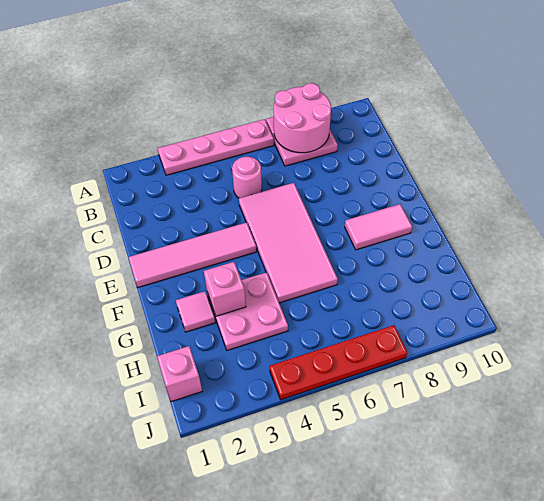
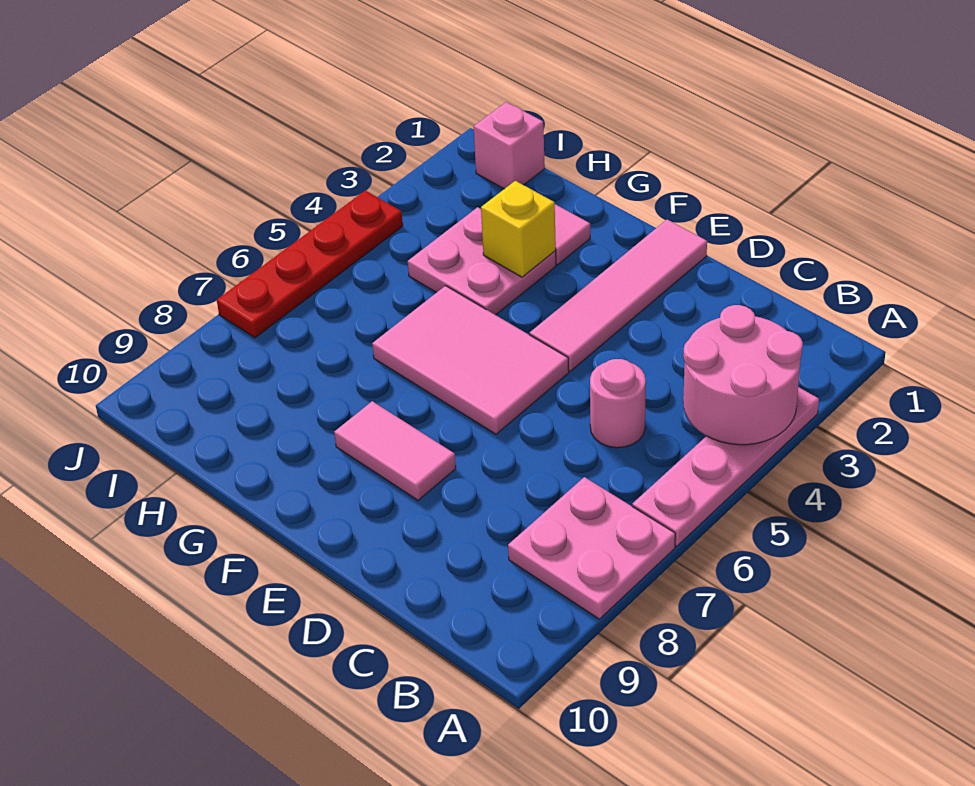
pink round brick A7:B8 level 2 -> pink round brick A3:B4 level 2
pink tile D5:G6 level 1 -> pink tile E5:G6 level 1
pink tile F8:F9 level 1 -> pink tile E8:F8 level 1
pink brick G3 level 2 -> yellow brick G3 level 2

